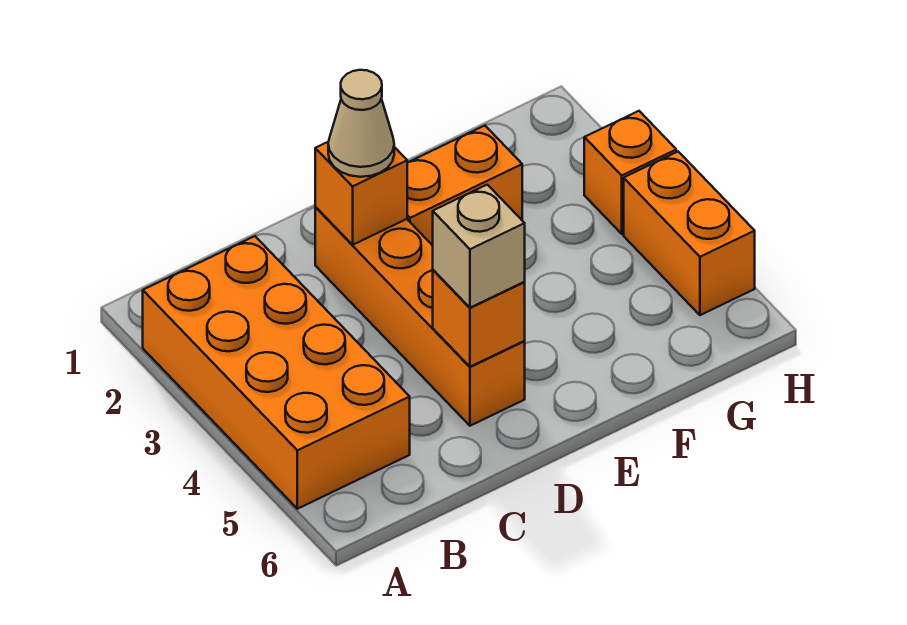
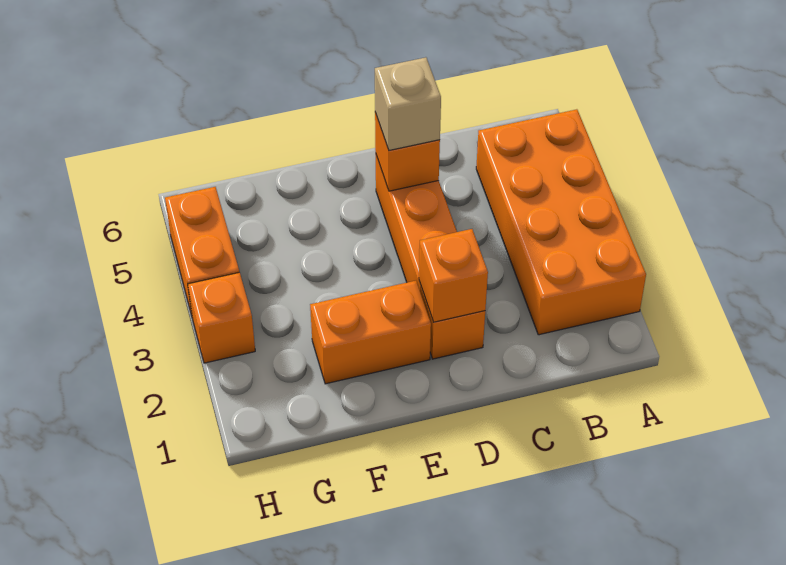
tan cone D2 level 3 -> none

